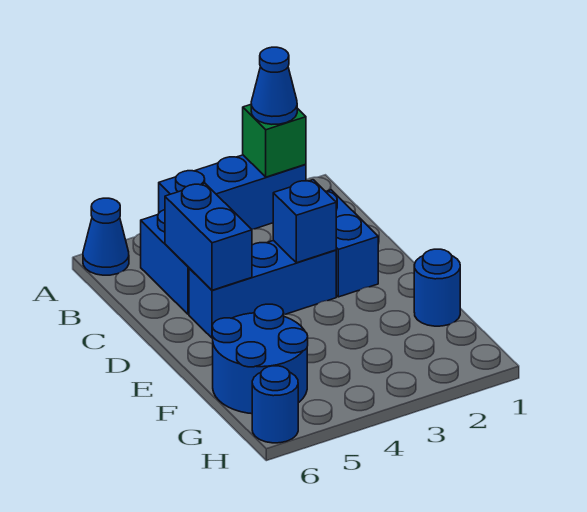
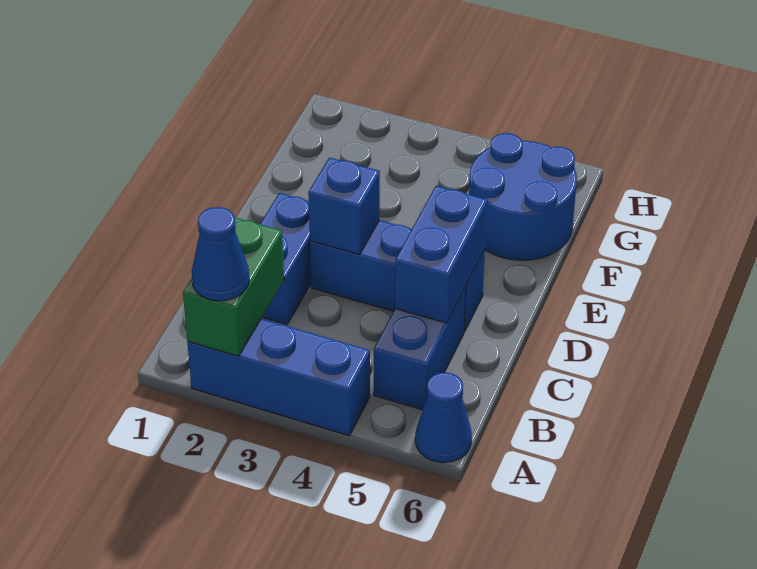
green brick A2 level 2 -> green brick A2:B2 level 2
blue round brick F1 level 1 -> none
blue round brick H6 level 1 -> none

